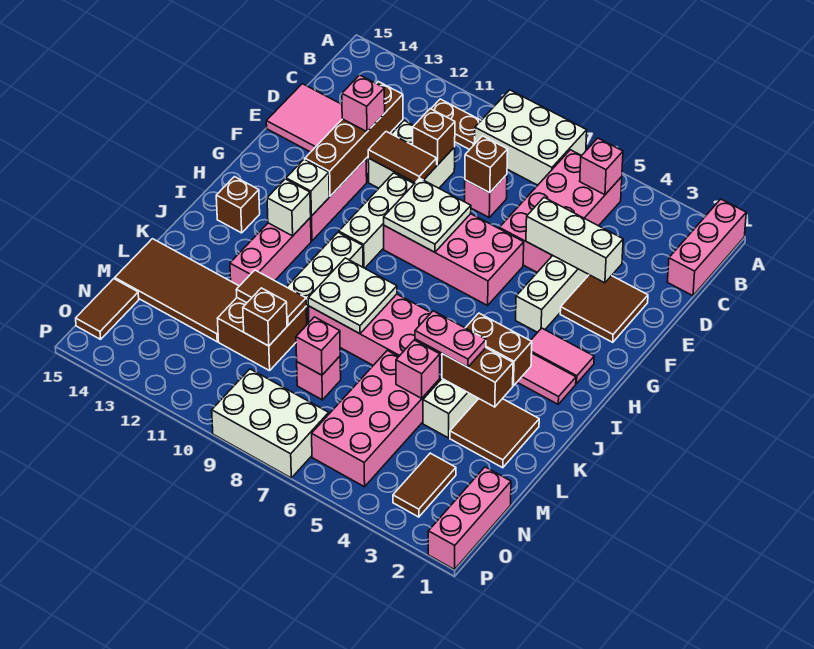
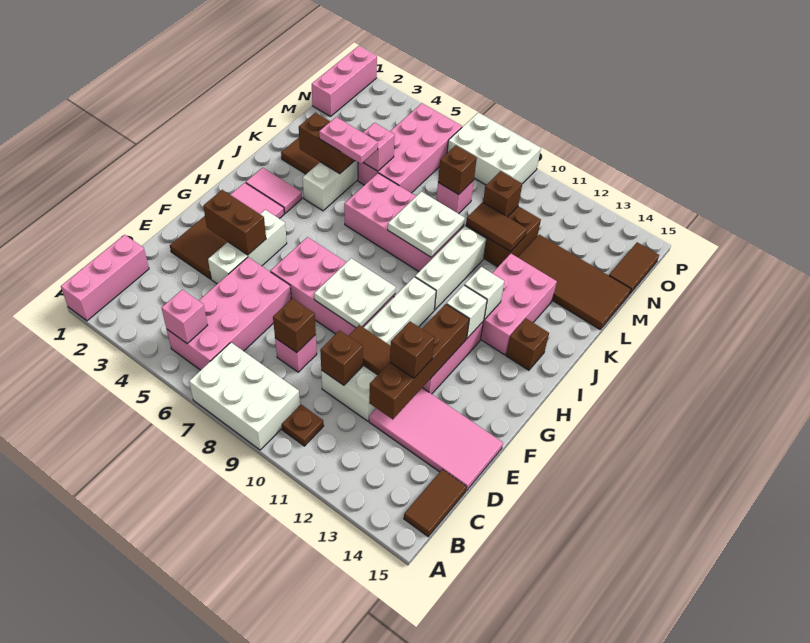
brown plate B10:B11 level 1 -> brown plate B10 level 1
white brick E3:E5 level 2 -> none
pink brick E12 level 3 -> brown brick E12 level 3
pink brick I12:K12 level 1 -> pink brick I12:K13 level 1
brown brick J3:J4 level 2 -> brown brick F3:F4 level 2
pink brick M8 level 2 -> brown brick M8 level 2
brown tile N3:O3 level 1 -> brown tile B15:C15 level 1

